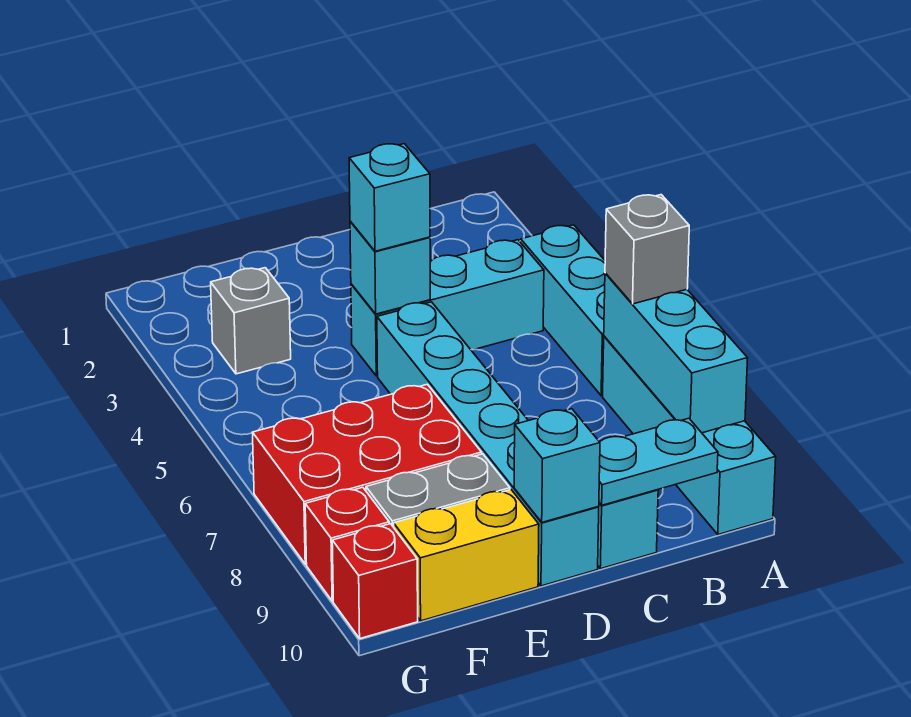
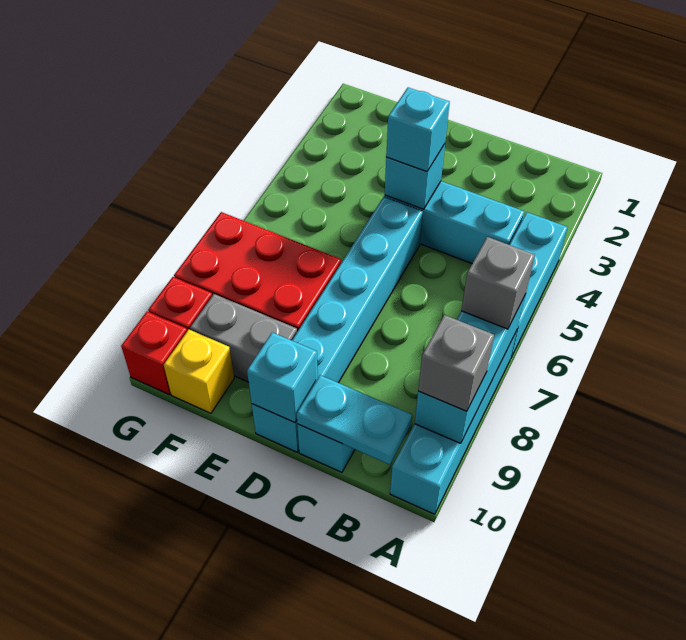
yellow brick E10:F10 level 1 -> yellow brick F10 level 1
grey brick F3 level 1 -> grey brick A9 level 3

